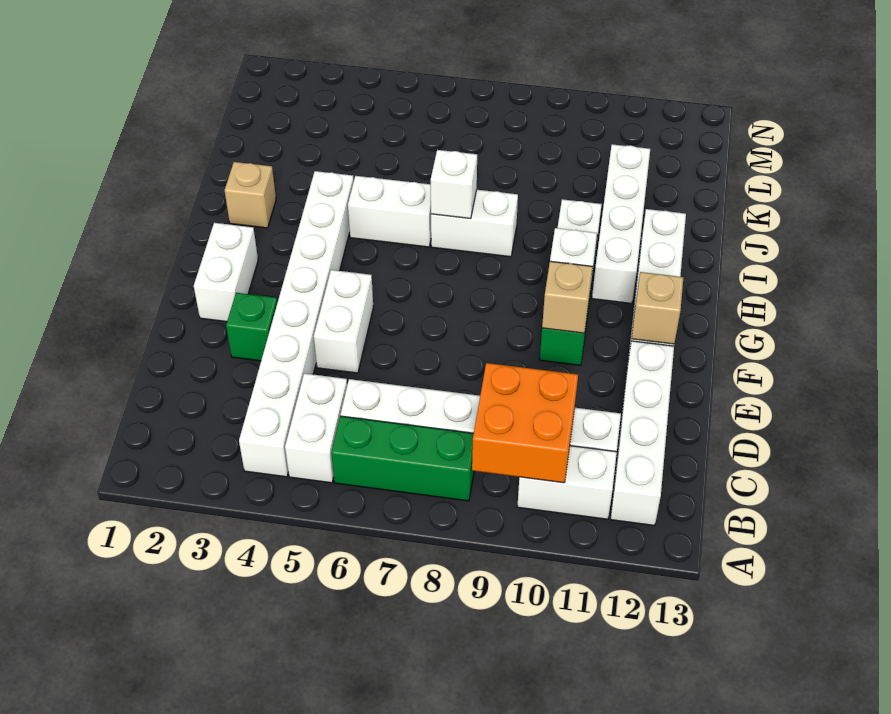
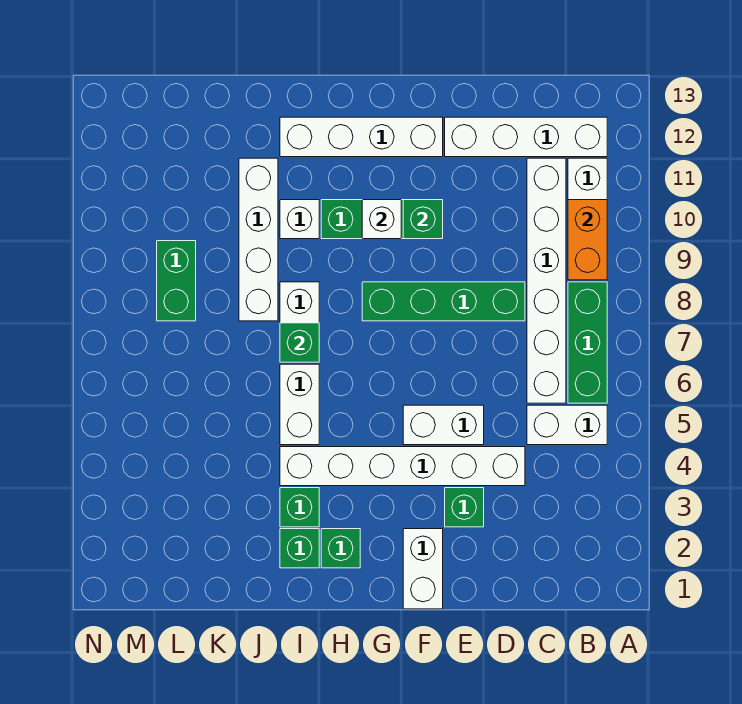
white brick B4:I4 level 1 -> white brick D4:I4 level 1
orange brick B9:C10 level 2 -> orange brick B9:B10 level 2
none -> green brick D8:G8 level 1
white brick F2:G2 level 1 -> white brick F1:F2 level 1
tan brick F10 level 2 -> green brick F10 level 2
tan brick F12 level 2 -> none
none -> green brick H2 level 1
white brick H11:K11 level 1 -> white brick J8:J11 level 1
tan brick I2 level 1 -> green brick I2 level 1
none -> green brick I3 level 1
white brick I7 level 2 -> green brick I7 level 2
none -> green brick L8:L9 level 1

